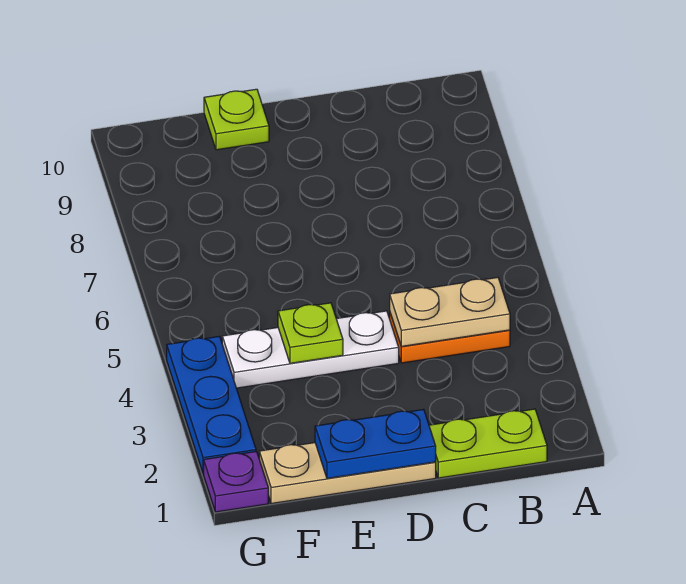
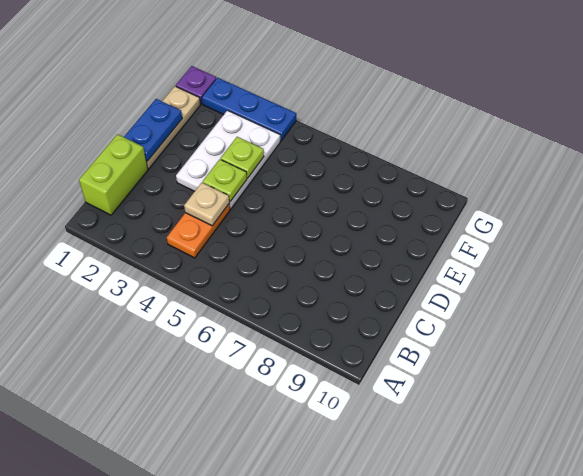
lime plate B1:C1 level 1 -> lime brick B1:C1 level 1
tan plate B4:C4 level 2 -> tan plate C4 level 2
white plate D4:F4 level 1 -> white plate D3:F4 level 1
lime plate E10 level 1 -> lime plate D4 level 2

